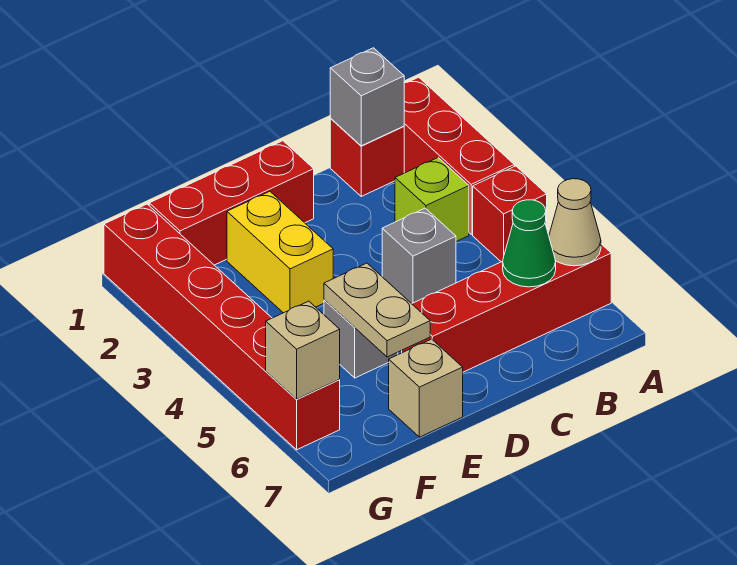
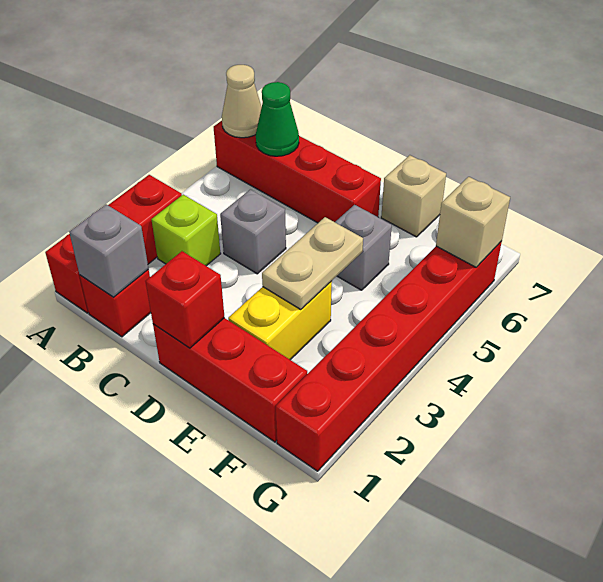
red brick A4 level 1 -> red brick D1 level 2
tan plate E5:E6 level 2 -> tan plate E3:E4 level 2

